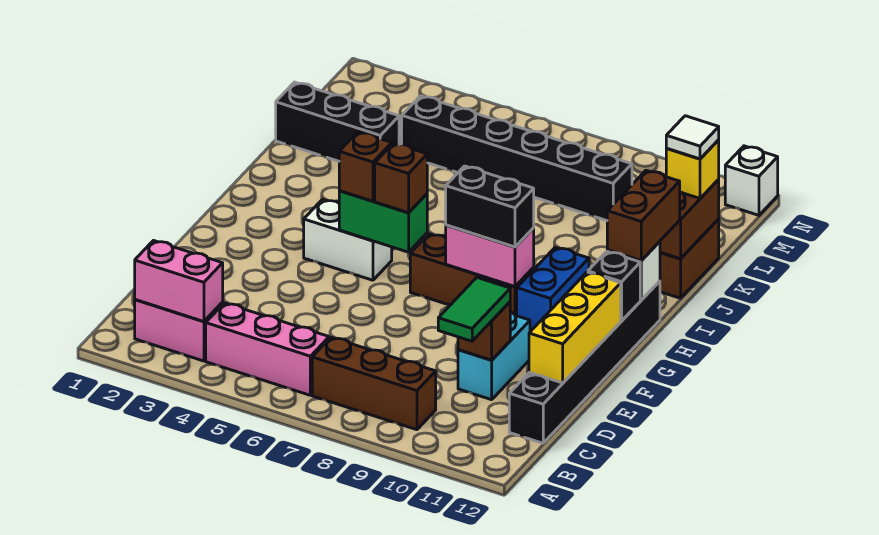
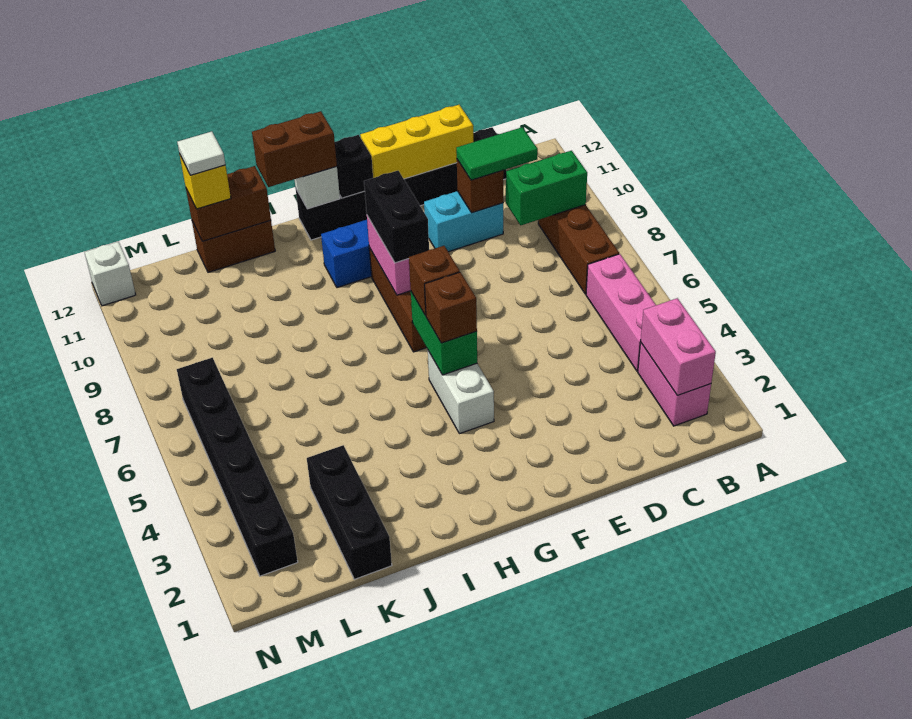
none -> green brick B9:C9 level 2
black brick L4:L9 level 1 -> black brick M2:M7 level 1

